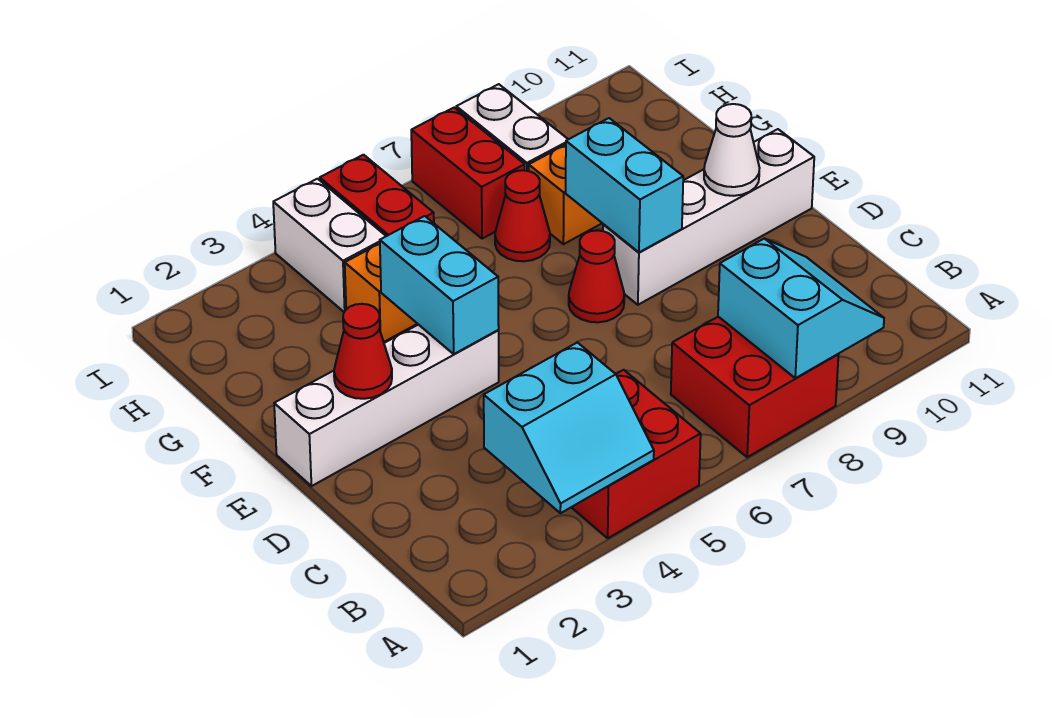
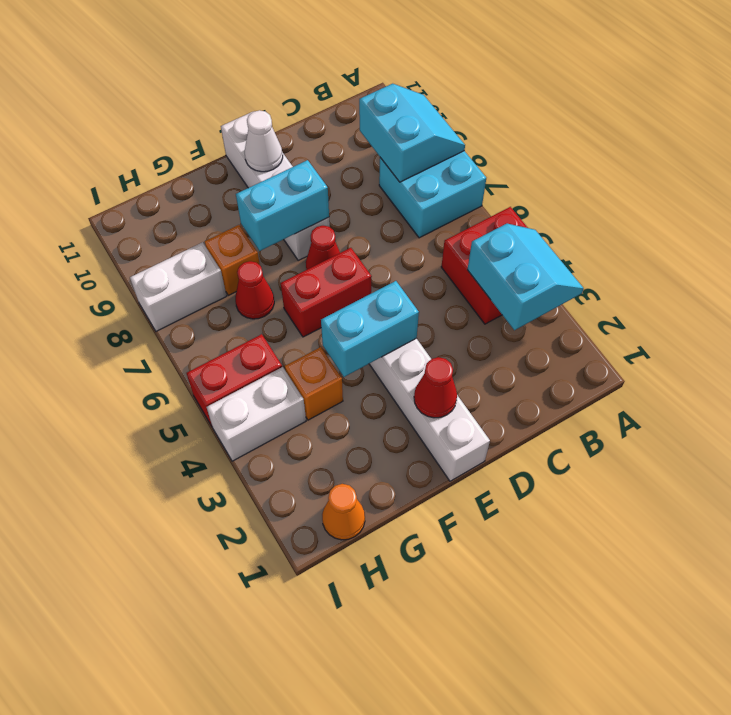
red brick A7:B8 level 1 -> cyan brick A7:B8 level 1
cyan slope A8:B9 level 2 top 8 -> cyan slope A8:B9 level 2 top B
none -> orange cone H1 level 1
red brick H7:I7 level 1 -> red brick E6:F6 level 1

